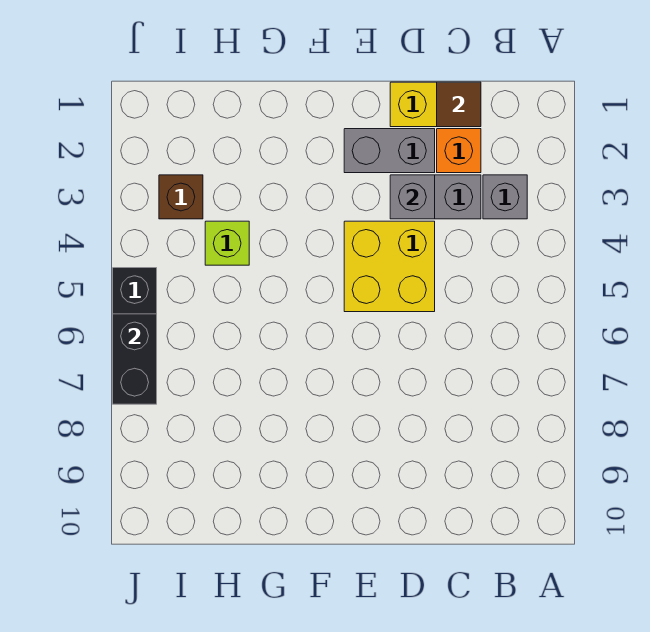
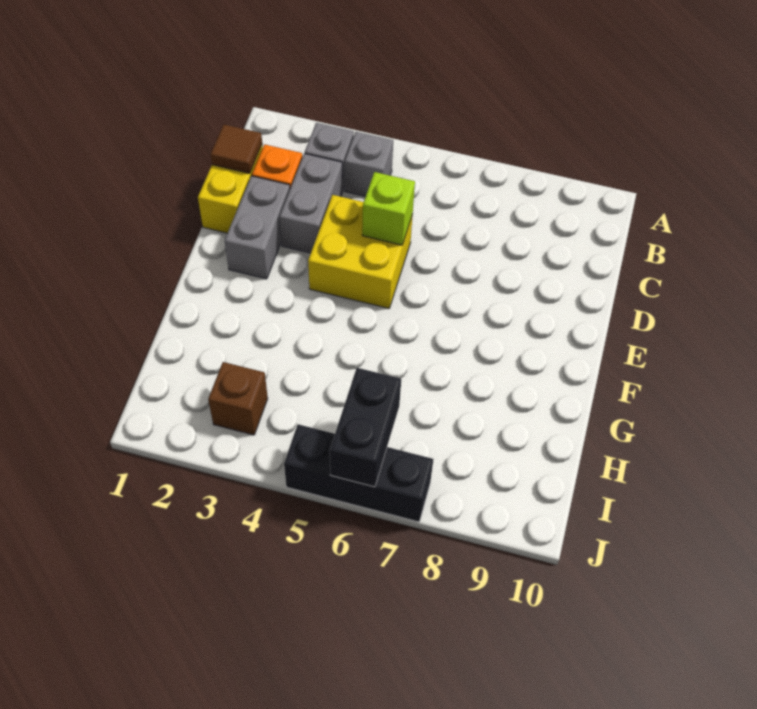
grey brick D3 level 2 -> grey brick B4 level 1
lime brick H4 level 1 -> lime brick D5 level 2
black brick J6:J7 level 2 -> black brick I6:J6 level 2

